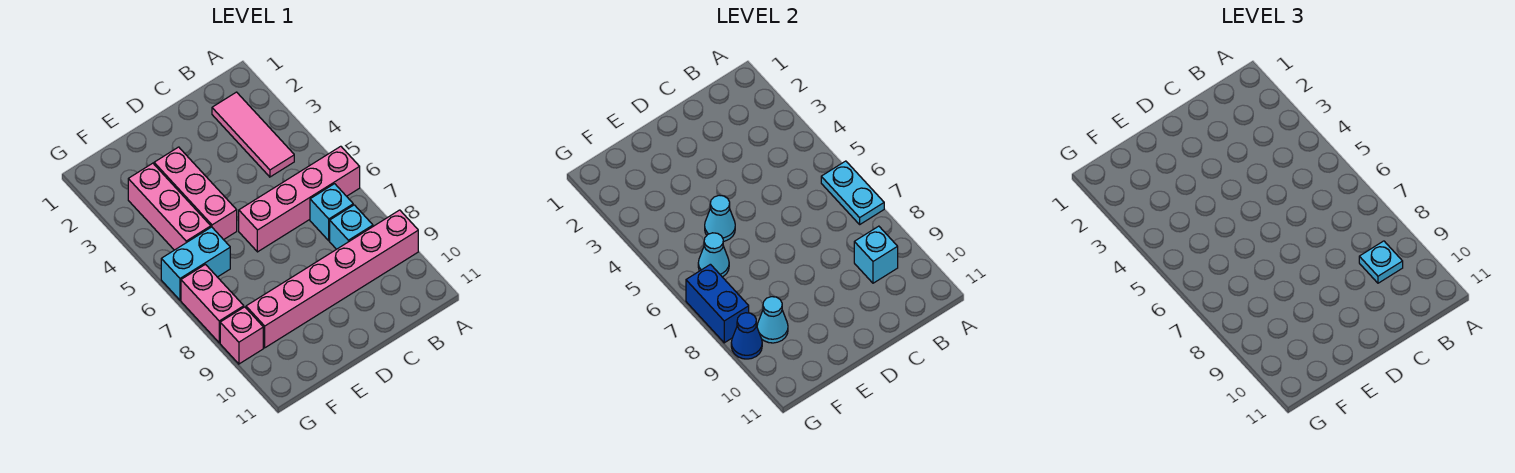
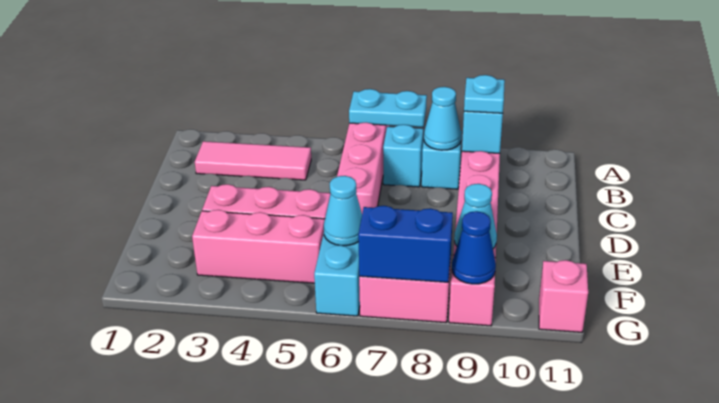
cyan cone E5 level 2 -> cyan cone B8 level 2
none -> pink brick G11 level 1

